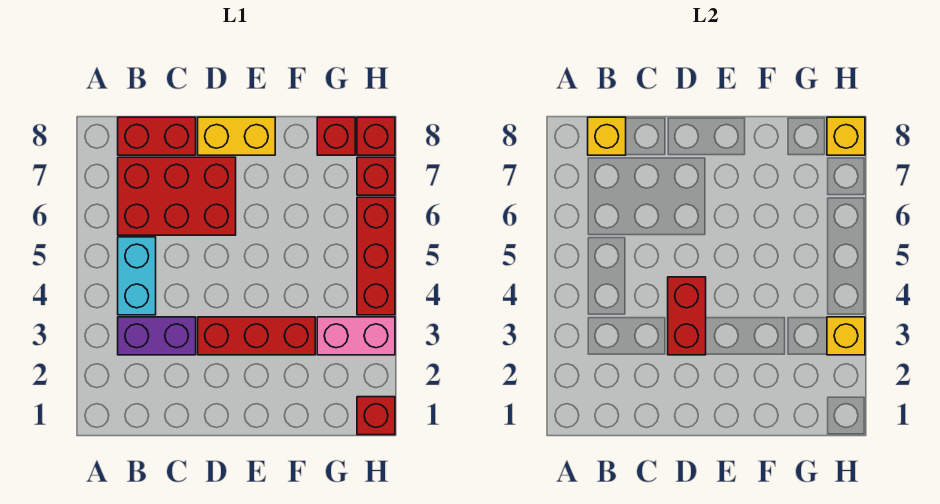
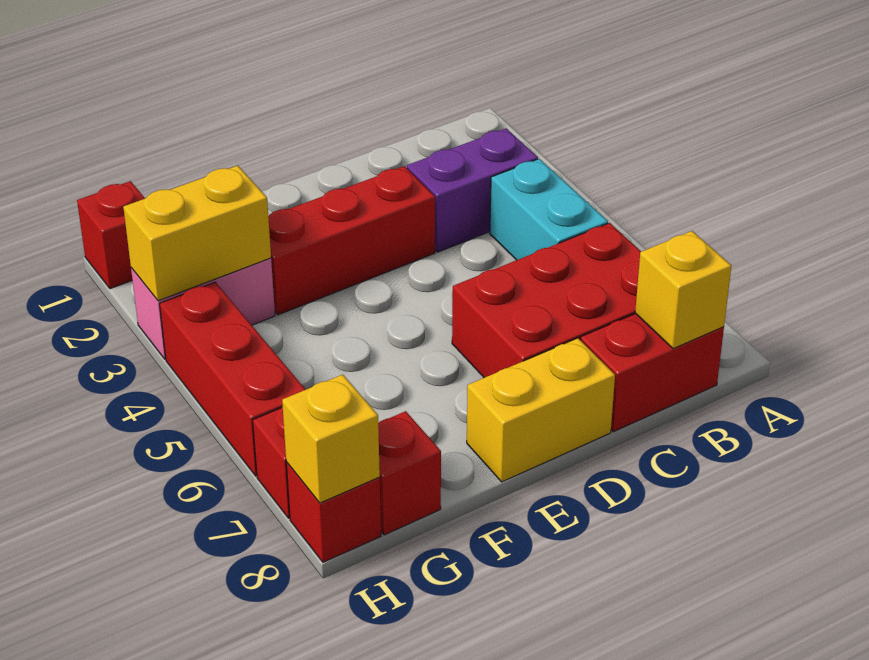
red brick D3:D4 level 2 -> none
yellow brick H3 level 2 -> yellow brick G3:H3 level 2

